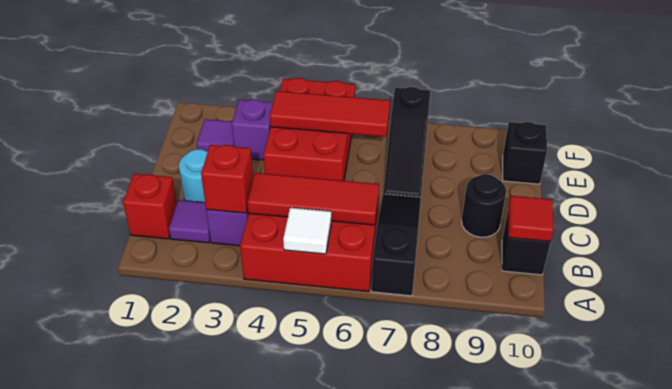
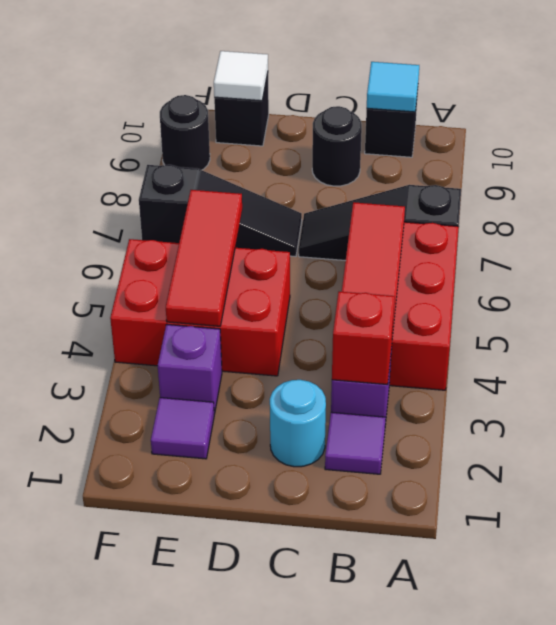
white tile A5 level 2 -> white tile E10 level 2
red brick B1 level 1 -> none
red tile B10 level 2 -> cyan tile B10 level 2
none -> black round brick F9 level 1

